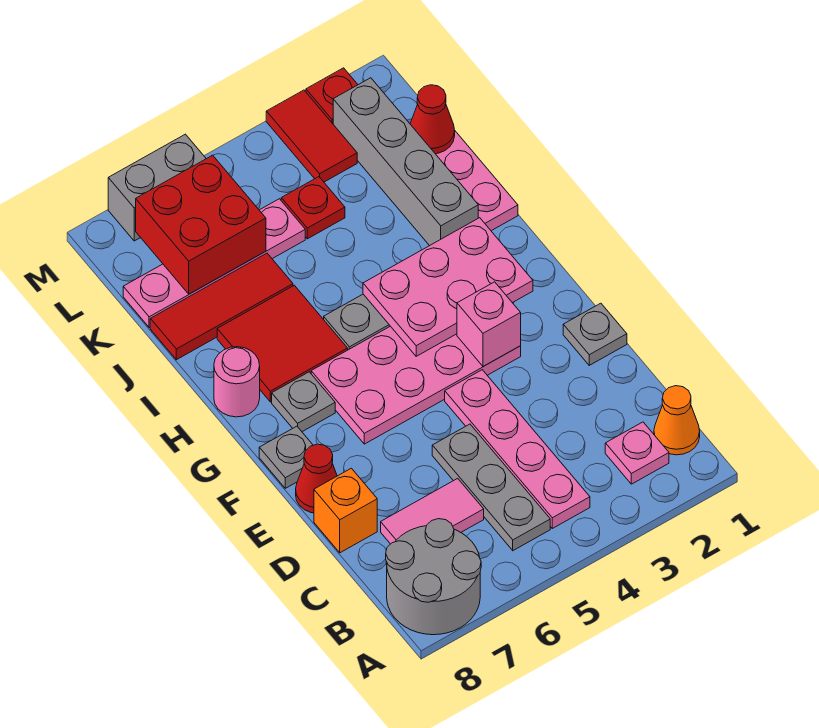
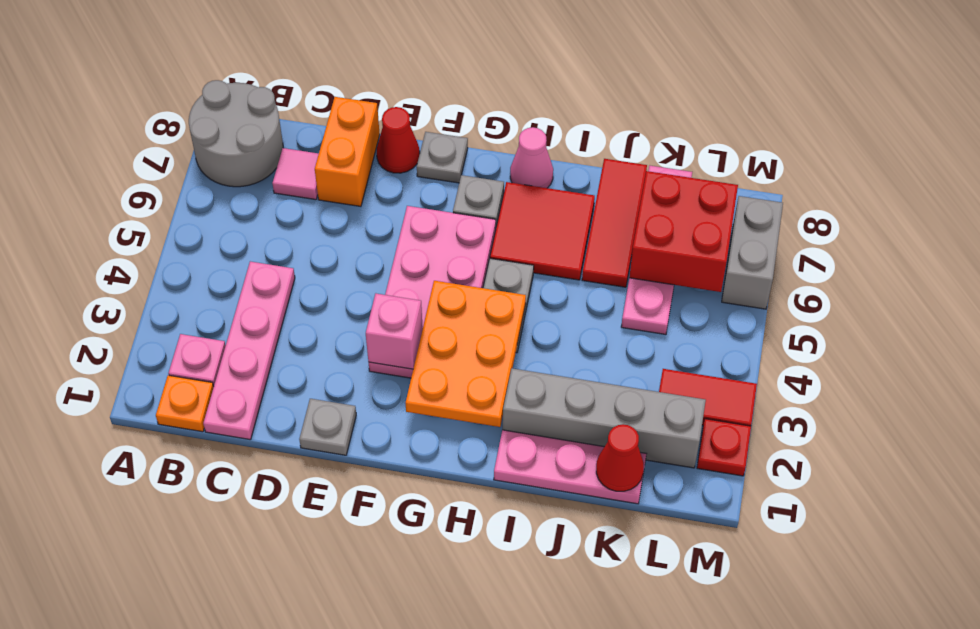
orange cone B1 level 1 -> orange plate B1 level 1
pink plate B4:E4 level 1 -> pink plate C1:C4 level 1
grey plate B5:D5 level 1 -> none
pink tile C6:C7 level 1 -> pink tile C7 level 1
orange brick D8 level 1 -> orange brick D7:D8 level 1
pink plate G2:H4 level 2 -> orange plate G2:H4 level 2
pink round brick H8 level 1 -> pink cone H8 level 1
red plate K4 level 1 -> none

